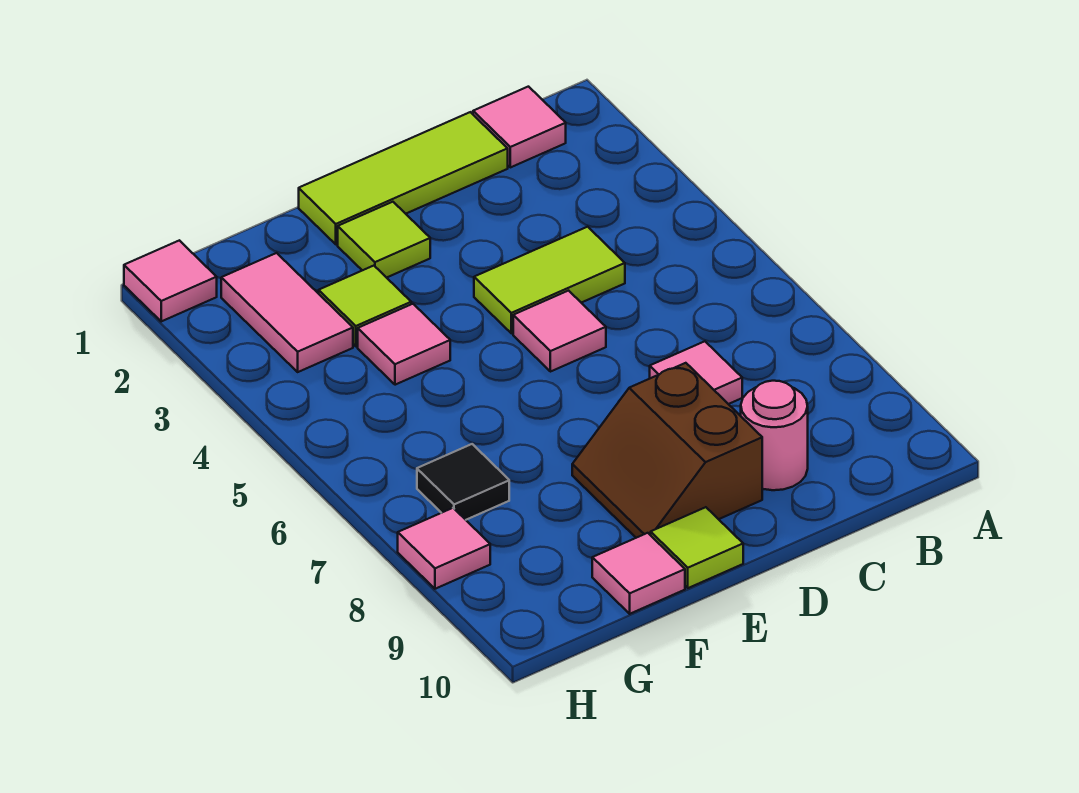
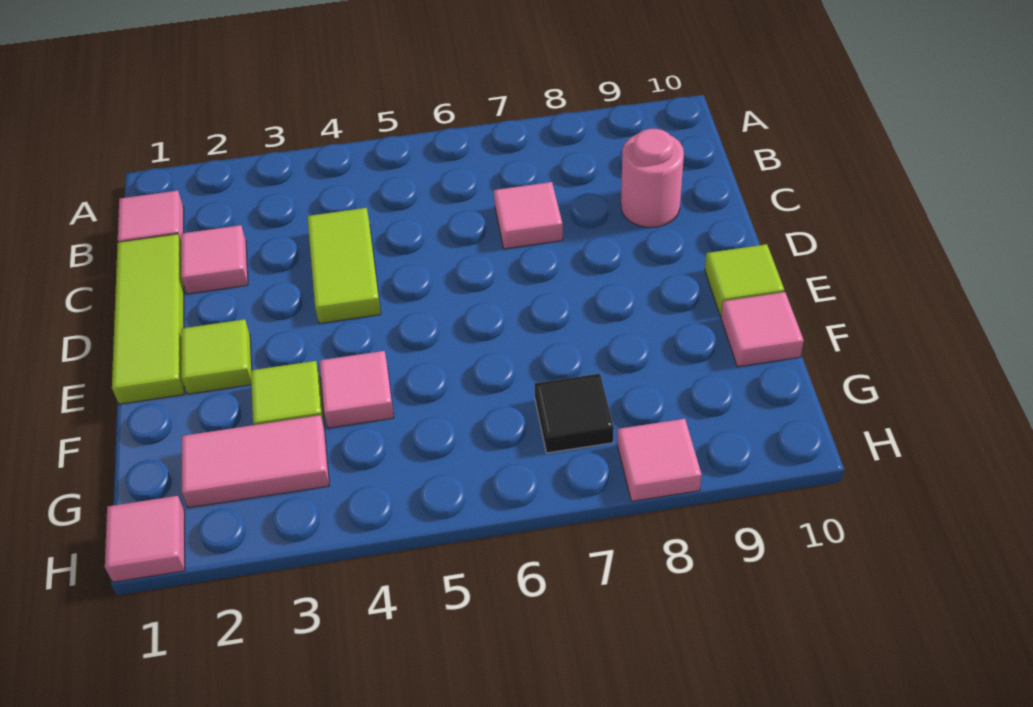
pink tile D5 level 1 -> pink tile C2 level 1
brown slope D8:E9 level 1 top D -> none

